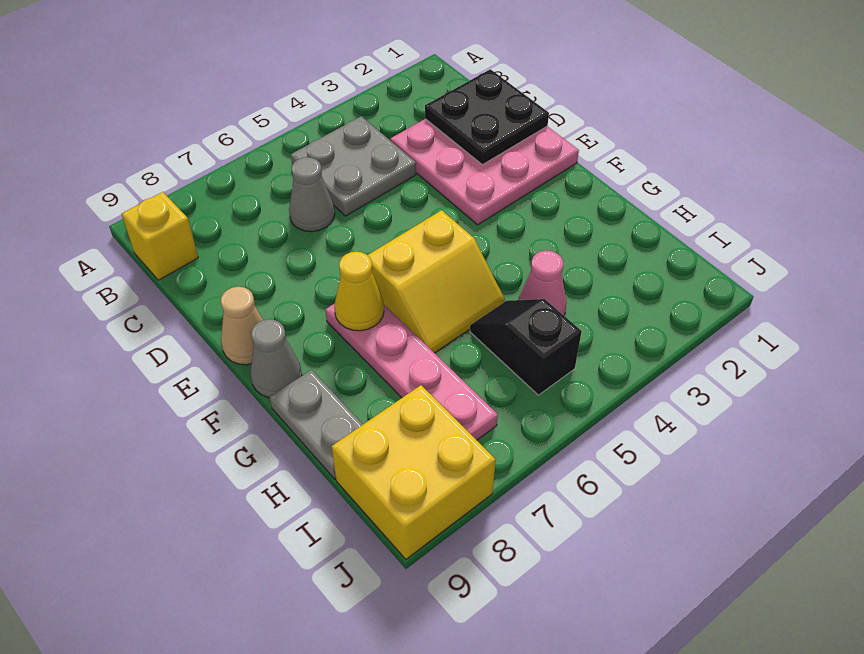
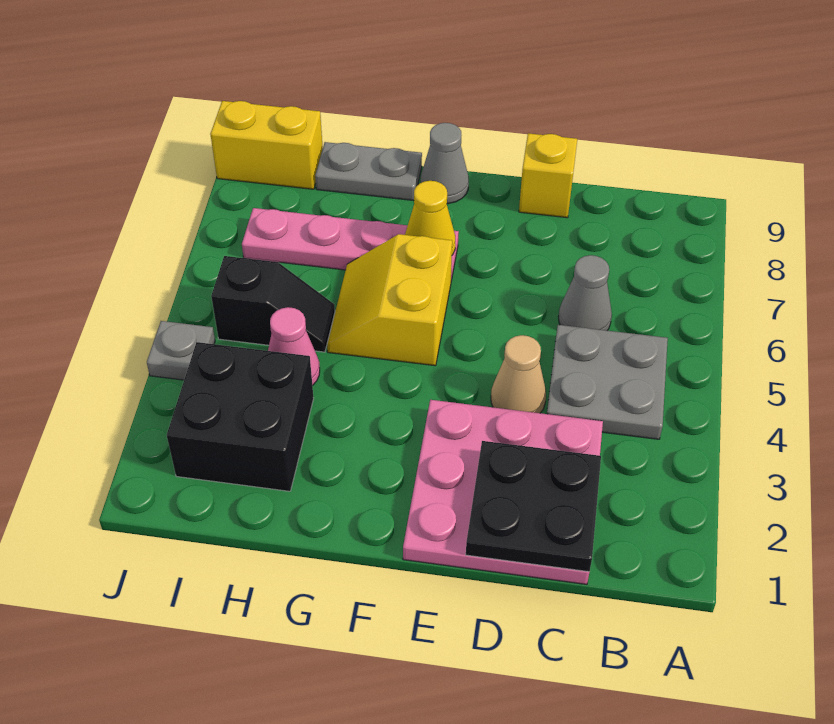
yellow brick B9 level 1 -> yellow brick D9 level 1
tan cone E9 level 1 -> tan cone D4 level 1
none -> black brick H2:I3 level 1
yellow brick I8:J9 level 1 -> yellow brick I9:J9 level 1
none -> grey plate J4 level 1

